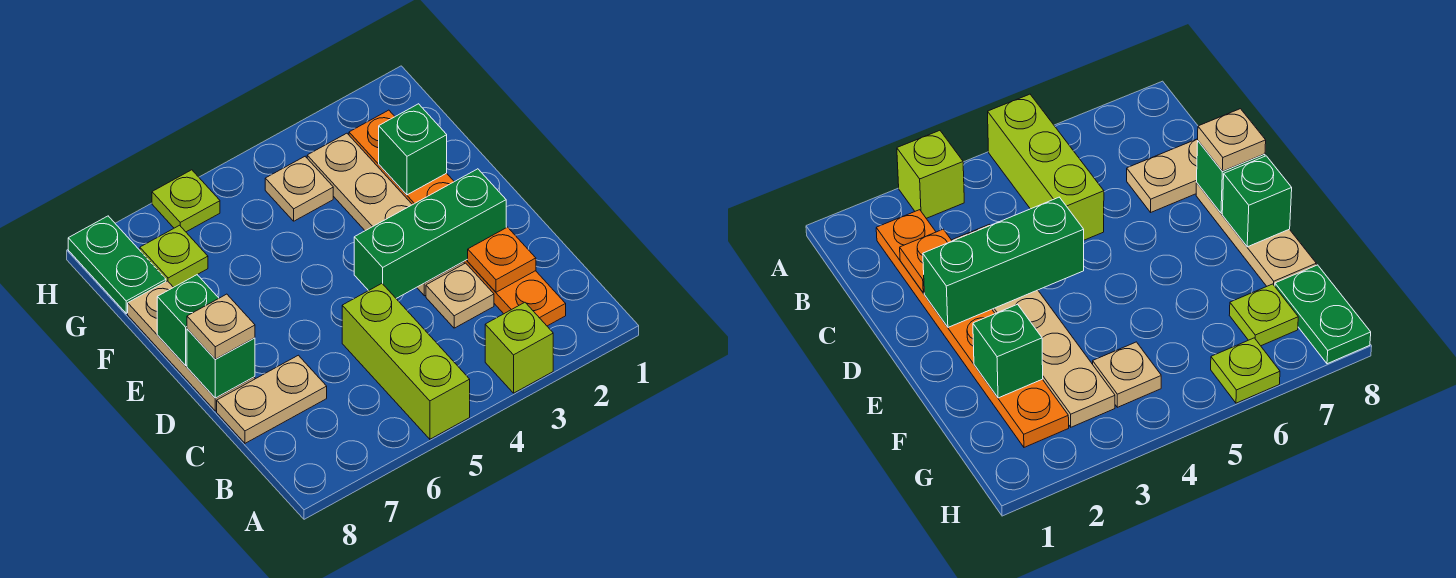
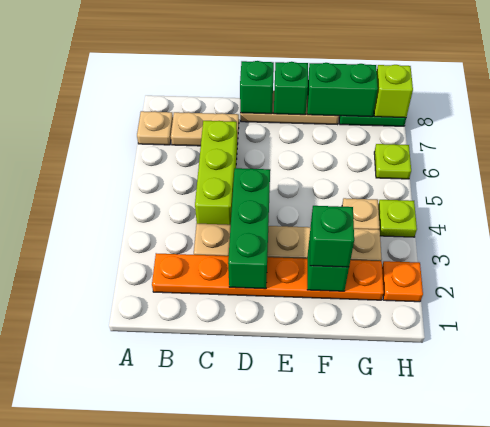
lime brick A3 level 1 -> lime brick H8 level 2
lime brick A5:C5 level 1 -> lime brick C4:C6 level 1
orange plate C2 level 2 -> orange plate H2 level 1
tan plate C7:C8 level 1 -> tan plate B7:C7 level 1
tan plate D8 level 3 -> tan plate A7 level 1
none -> green brick F2 level 3
none -> green brick F8:G8 level 2
lime plate G7 level 1 -> lime plate H4 level 1

